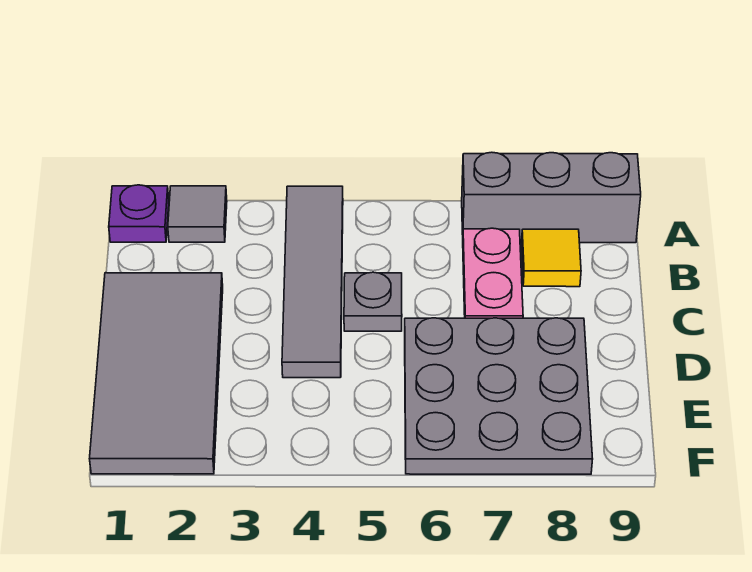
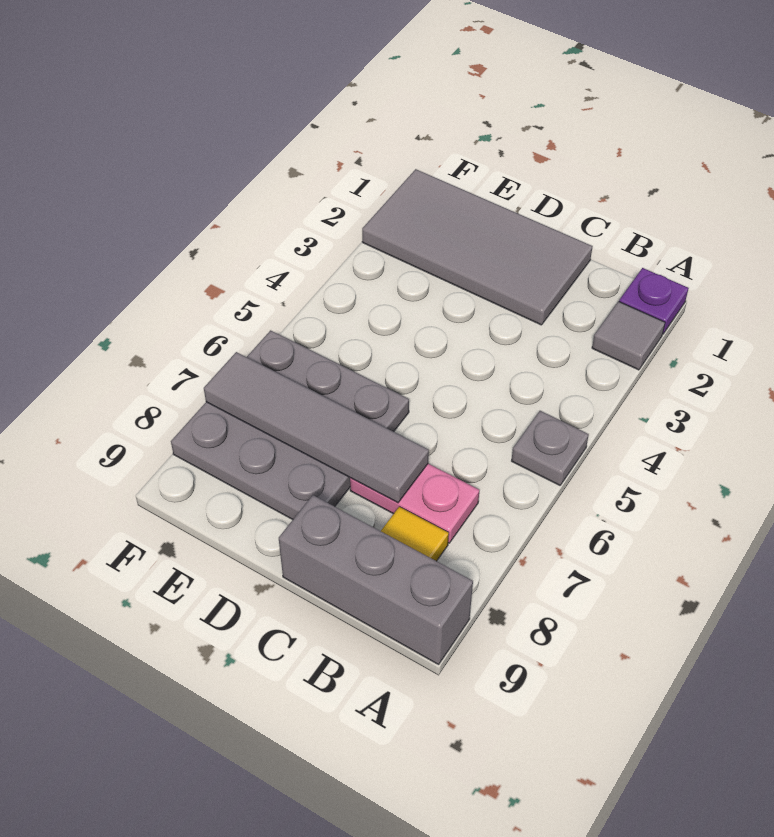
grey tile A4:D4 level 1 -> grey tile C7:F7 level 2
grey brick A7:A9 level 1 -> grey brick A9:C9 level 1
grey plate C5 level 1 -> grey plate A5 level 1

